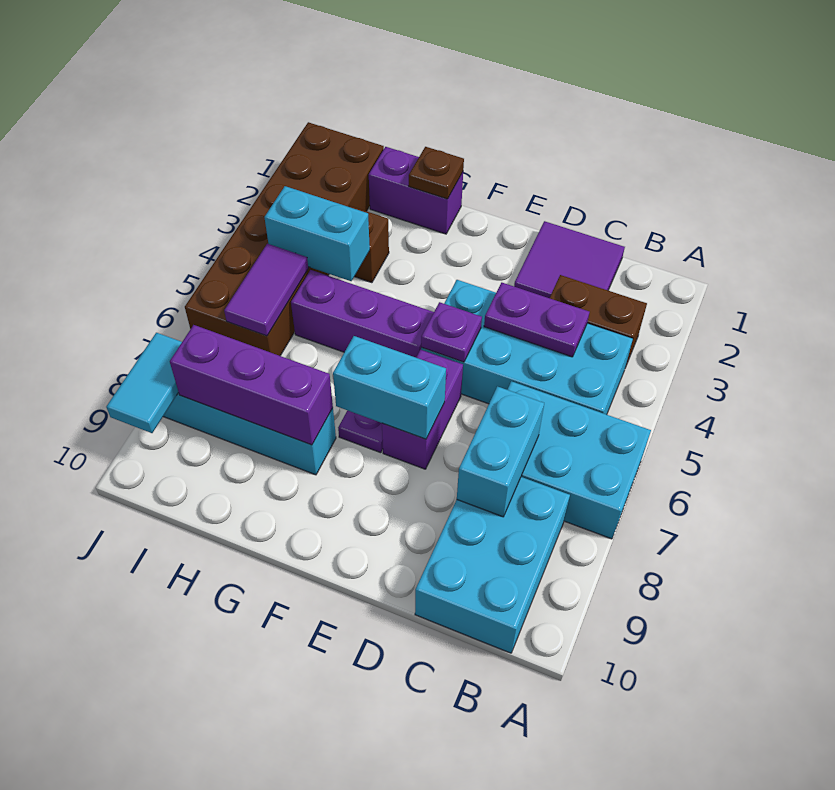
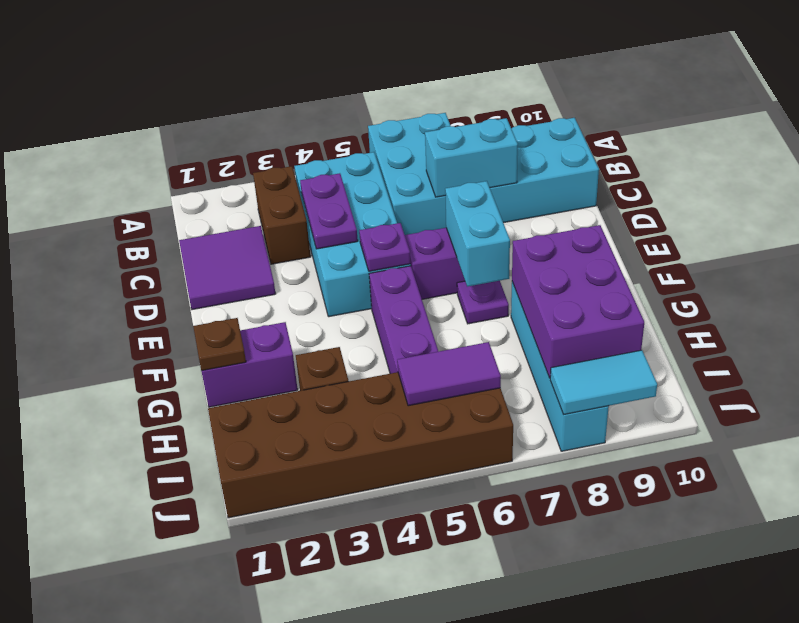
purple brick G1:H1 level 1 -> purple brick G1:G2 level 1
purple brick G8:I8 level 2 -> purple brick G8:I9 level 2
cyan brick H4:I4 level 2 -> none

